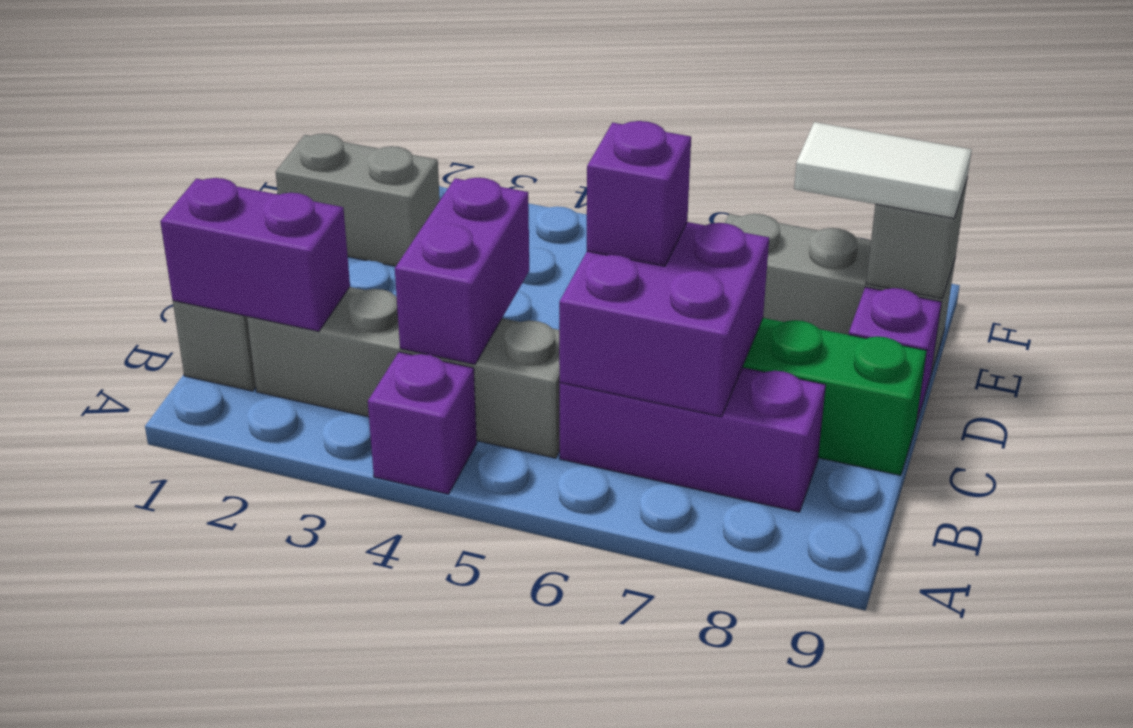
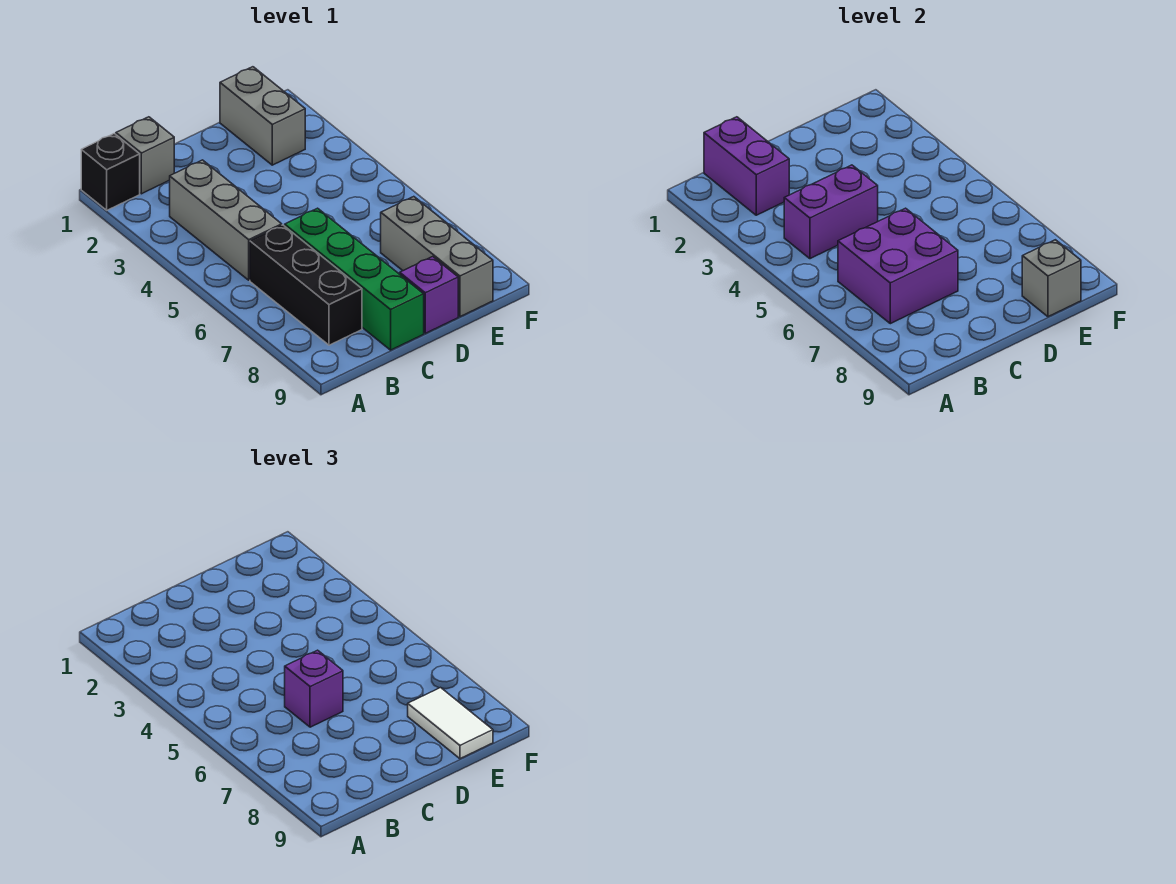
none -> black brick A1 level 1
purple brick A4 level 1 -> none
grey brick B2:B5 level 1 -> grey brick B3:B5 level 1
purple brick B6:B8 level 1 -> black brick B6:B8 level 1

